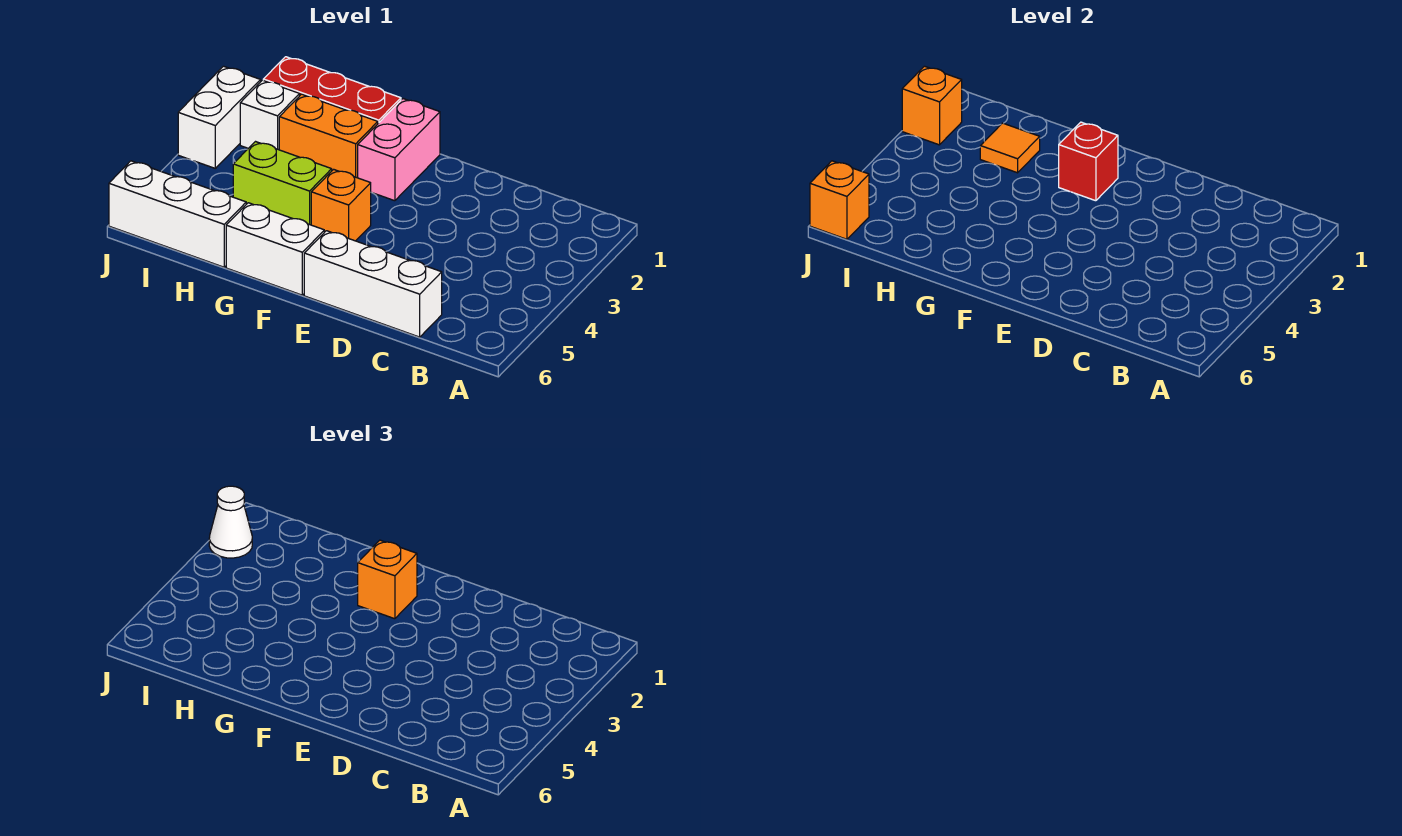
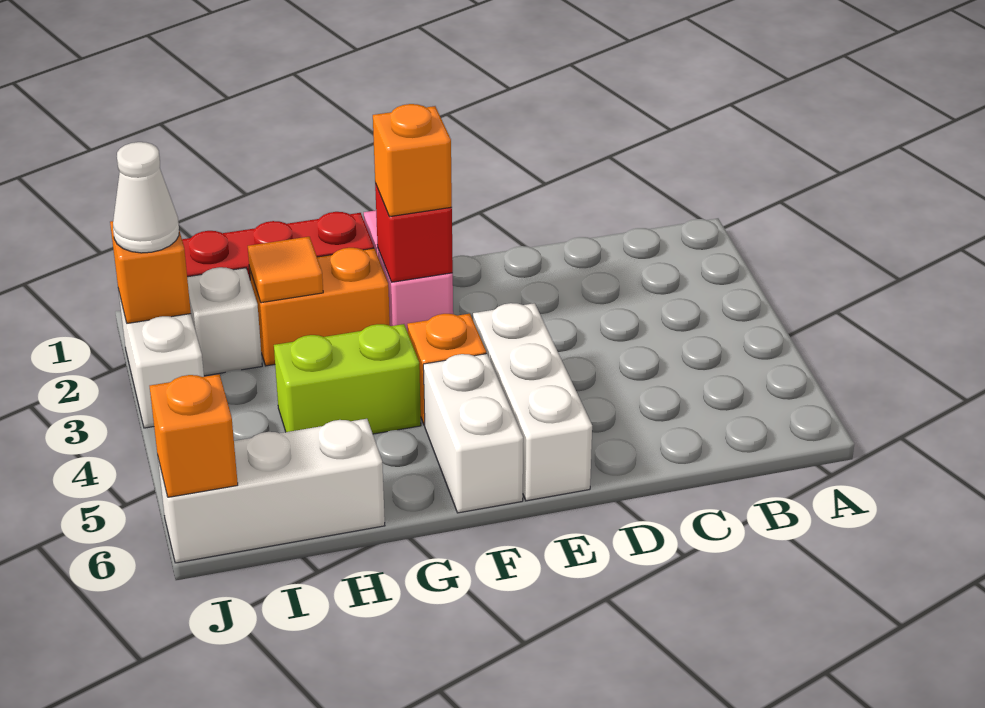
white brick C6:E6 level 1 -> white brick E4:E6 level 1
white brick F6:G6 level 1 -> white brick F5:F6 level 1

